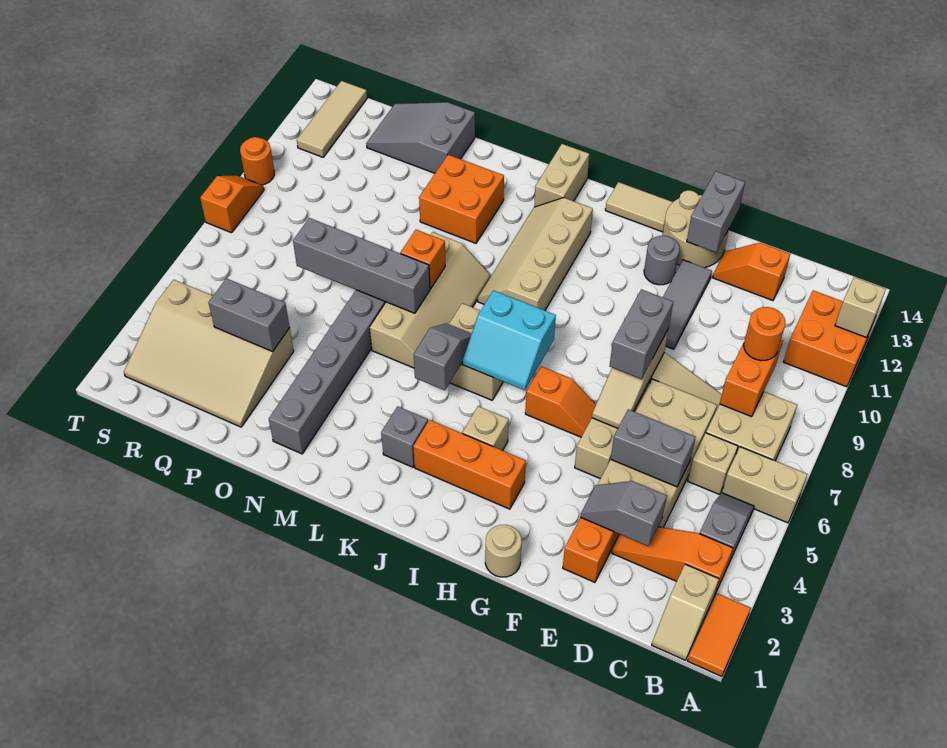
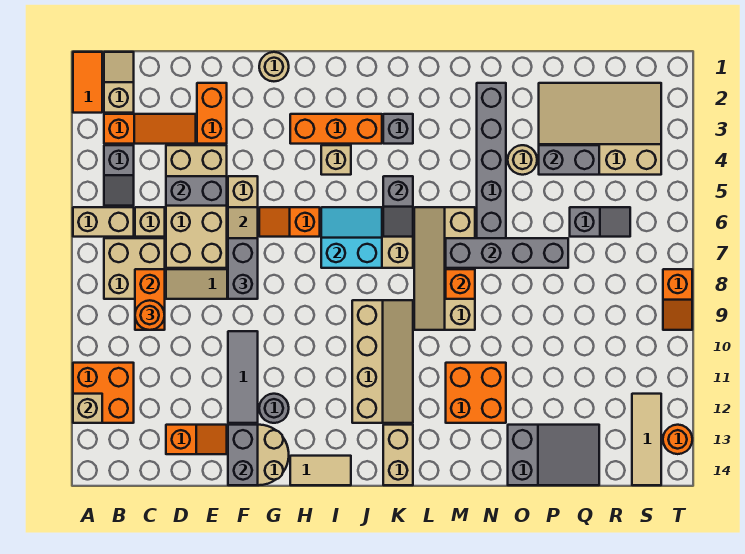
grey slope D3:E3 level 2 top D -> grey slope Q6:R6 level 1 top Q
none -> tan round brick O4 level 1
orange round brick T10 level 1 -> orange round brick T13 level 1

